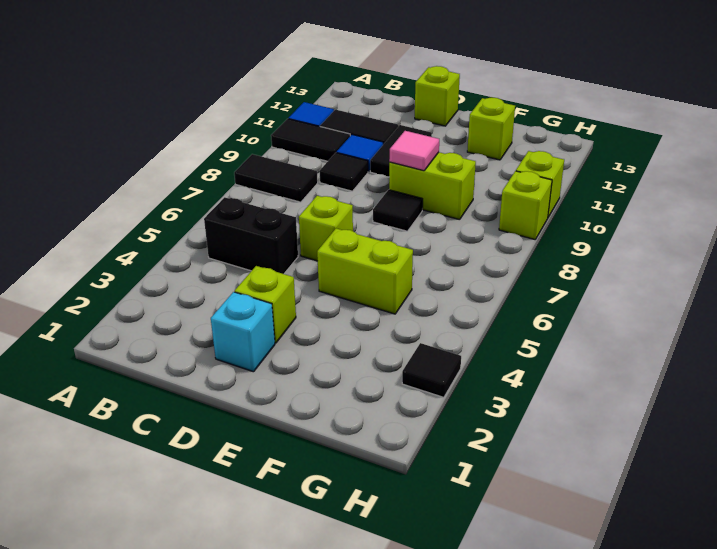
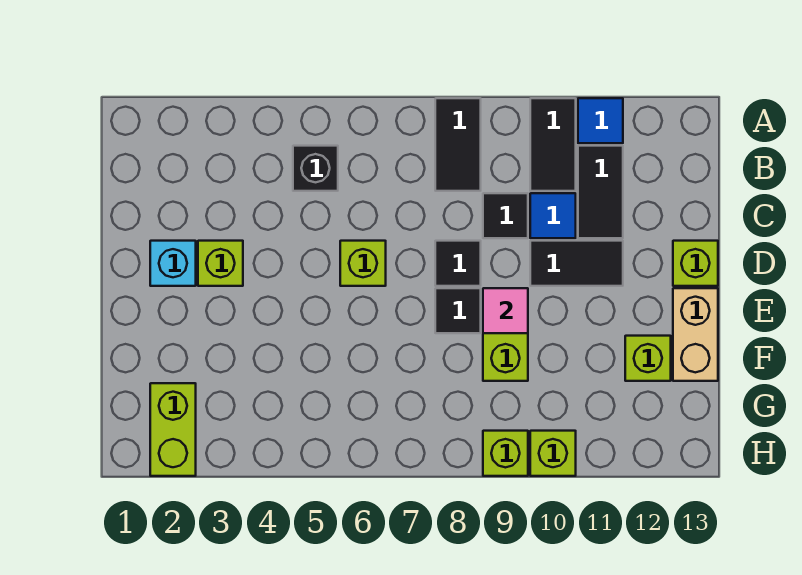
black brick B5:C5 level 1 -> black brick B5 level 1
lime brick E5:F5 level 1 -> lime brick G2:H2 level 1
none -> tan brick E13:F13 level 1
black tile H3 level 1 -> black tile D8 level 1

